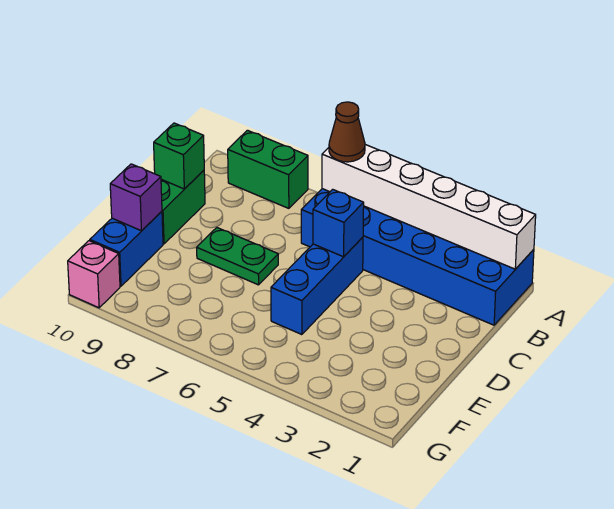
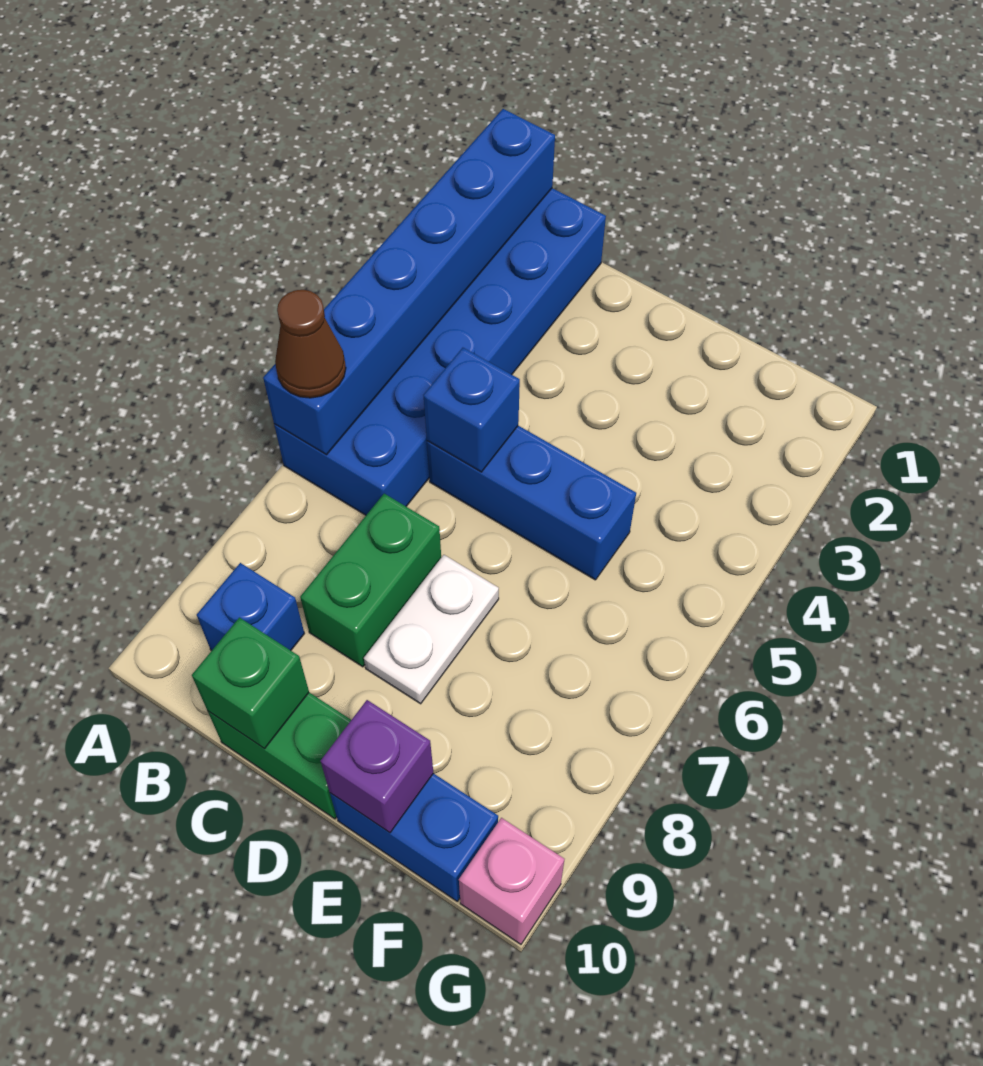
white brick A1:A6 level 2 -> blue brick A1:A6 level 2
green brick A8:A9 level 1 -> green brick C7:C8 level 1
none -> blue brick B9 level 1
green plate D7:D8 level 1 -> white plate D7:D8 level 1

